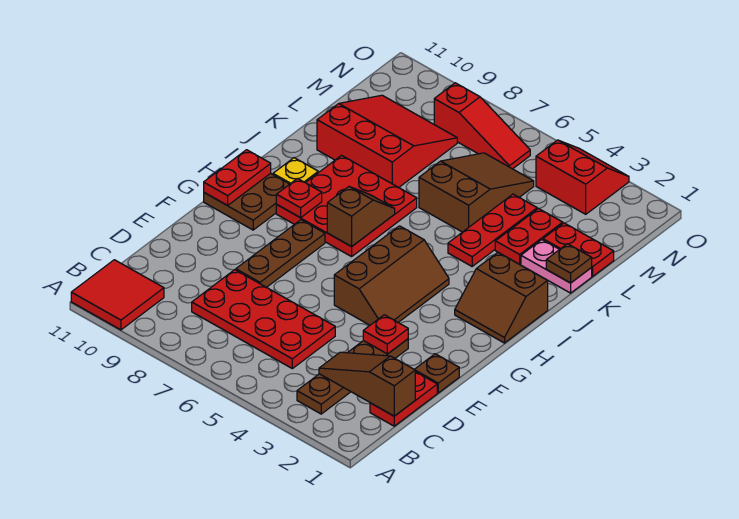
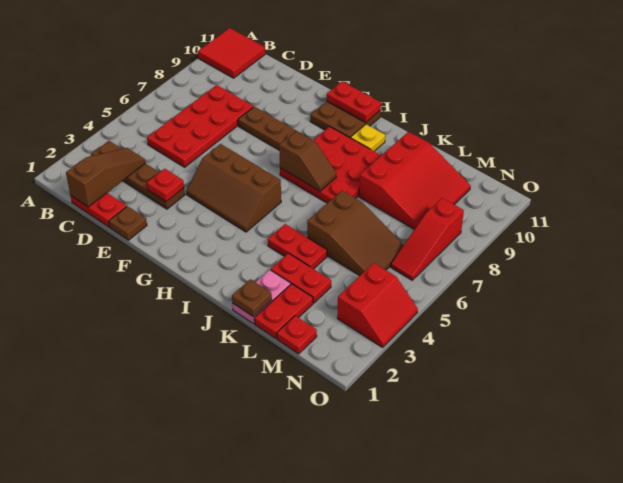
brown slope H1:I2 level 1 top I -> none
red plate H9 level 2 -> red plate M1 level 1
red plate J4:L4 level 1 -> red plate J4:K4 level 1

